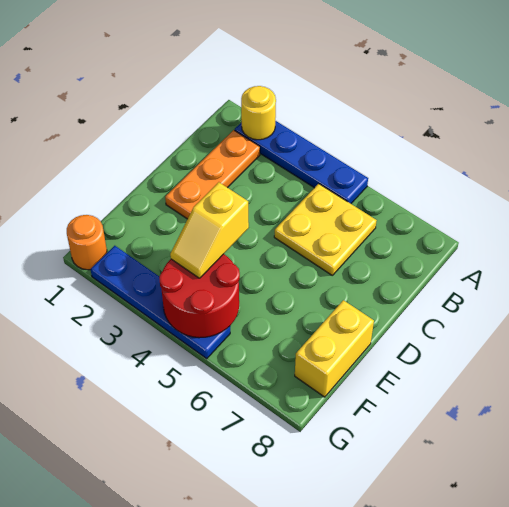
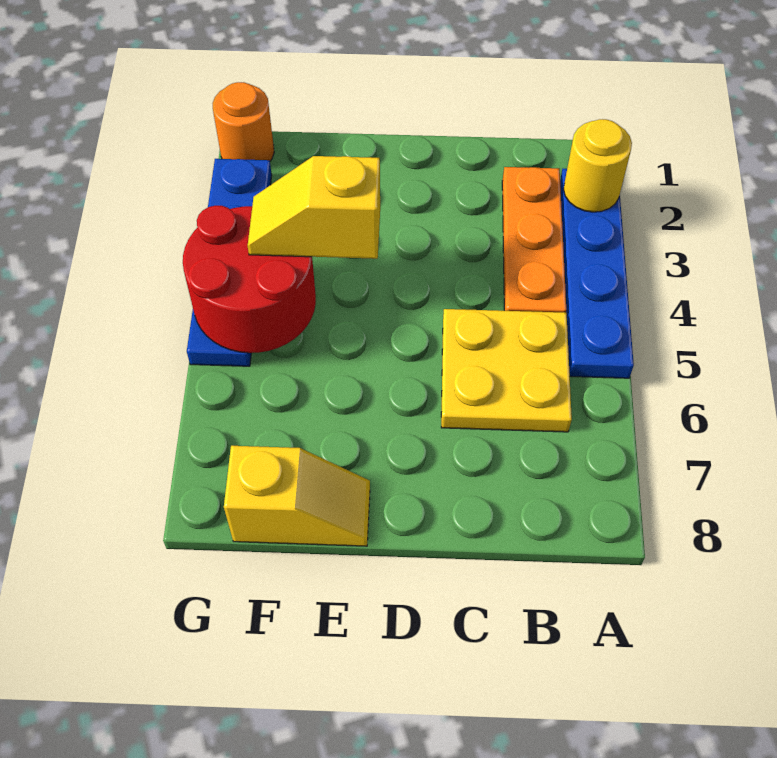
orange plate B2:D2 level 1 -> orange plate B2:B4 level 1
yellow brick E8:F8 level 1 -> yellow slope E8:F8 level 1 top F

